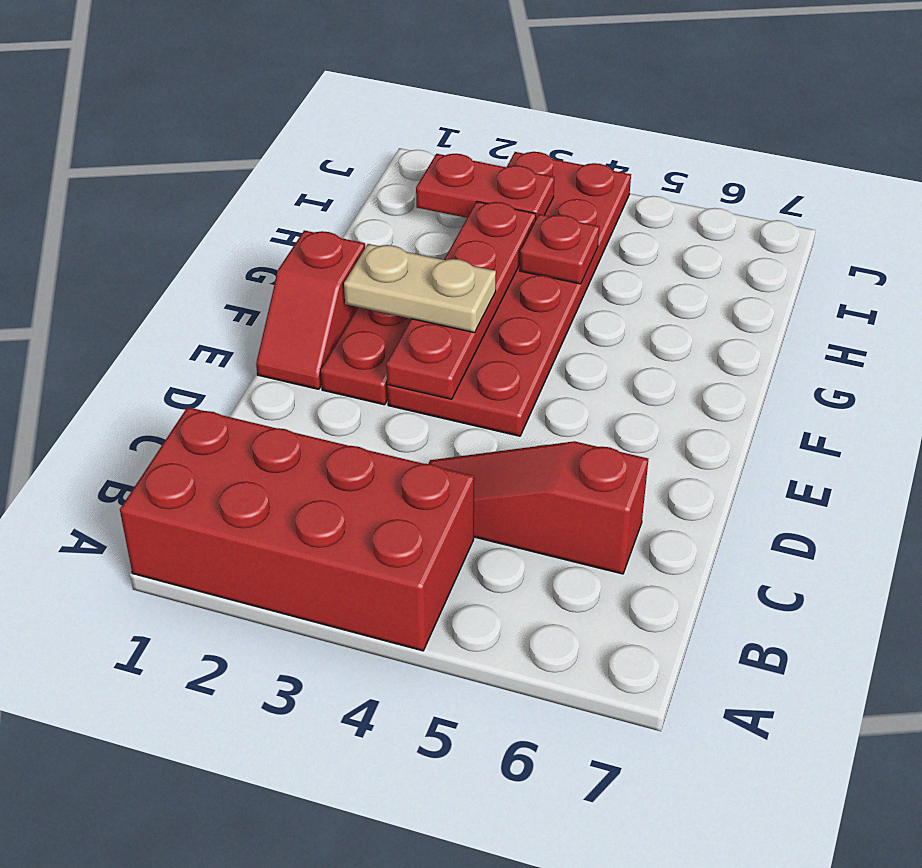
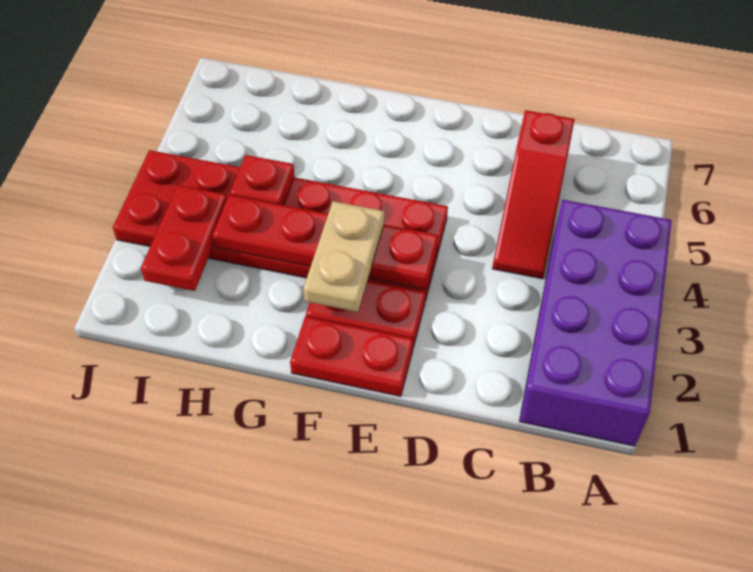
red brick A1:B4 level 1 -> purple brick A1:B4 level 1
red slope E1:F1 level 1 top F -> red plate E1:F1 level 1

